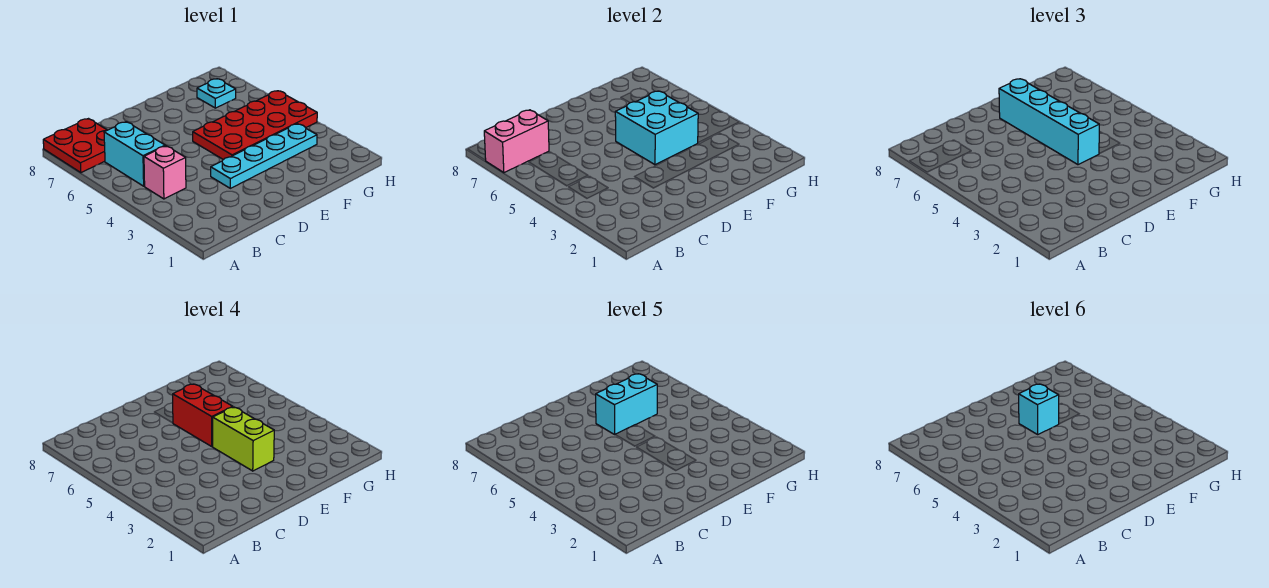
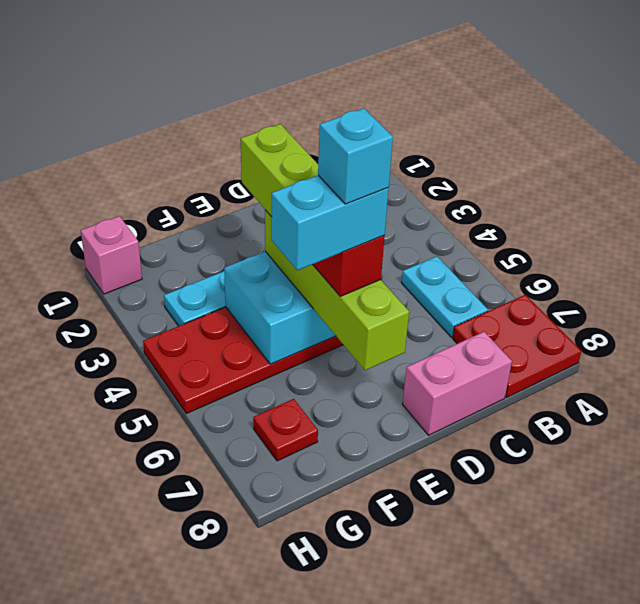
pink brick A7:B7 level 2 -> pink brick C8:D8 level 1
pink brick B4 level 1 -> pink brick H1 level 1
cyan brick B5:B6 level 1 -> cyan plate B5:B6 level 1
cyan brick E4:E7 level 3 -> lime brick E4:E7 level 3
cyan plate G7 level 1 -> red plate G7 level 1

